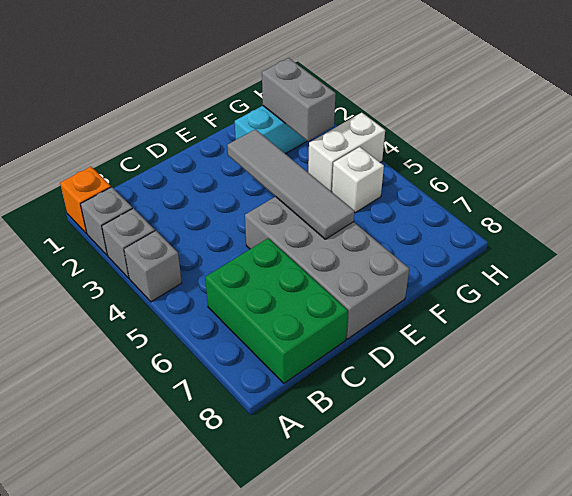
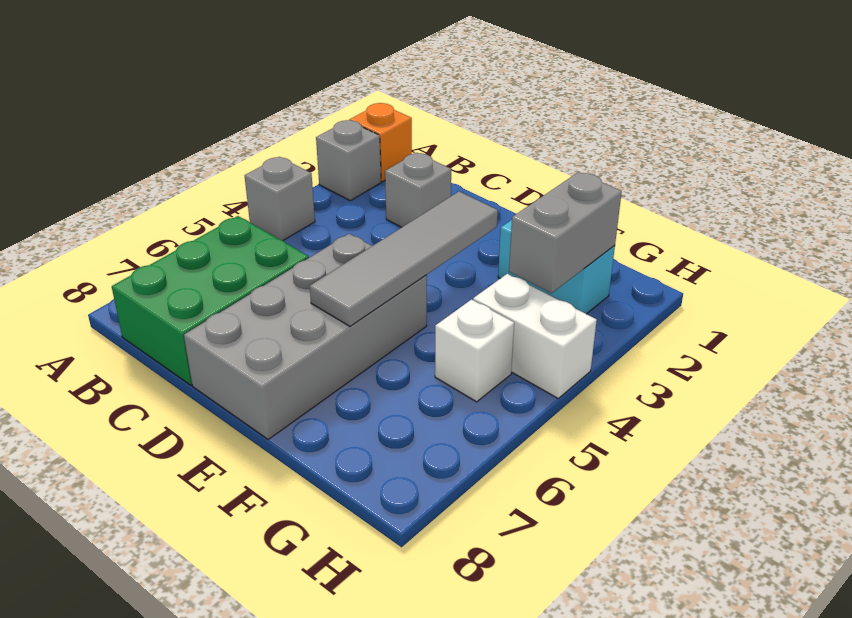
grey brick A3 level 1 -> grey brick C2 level 1

